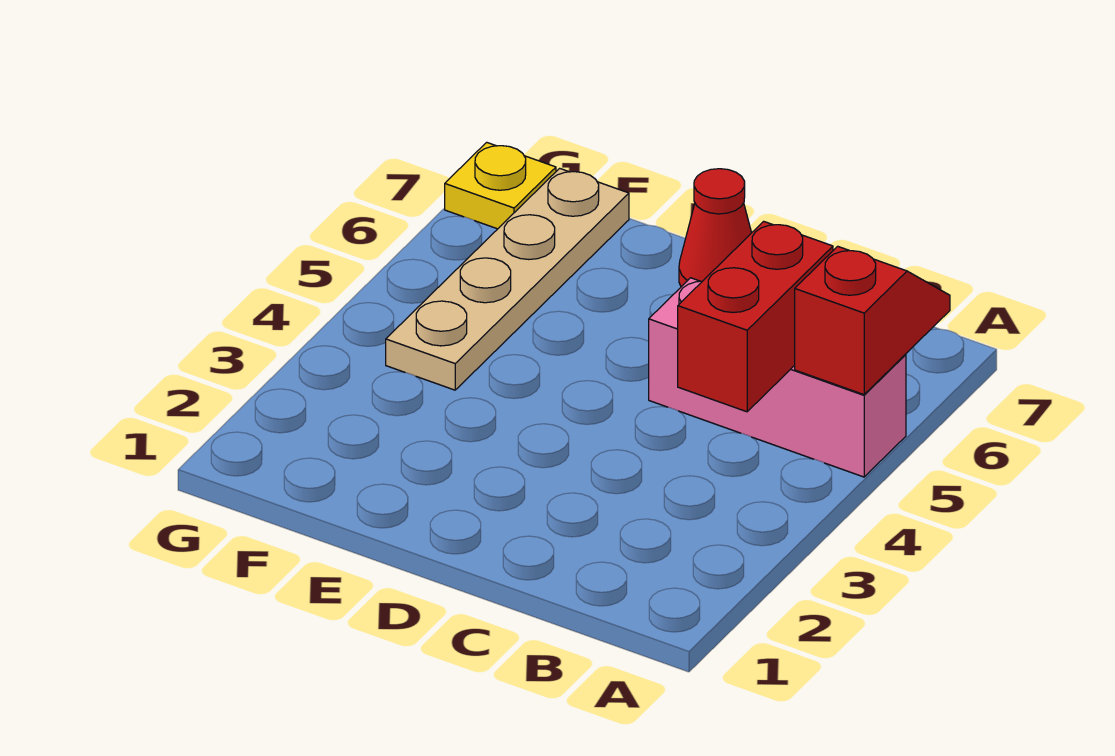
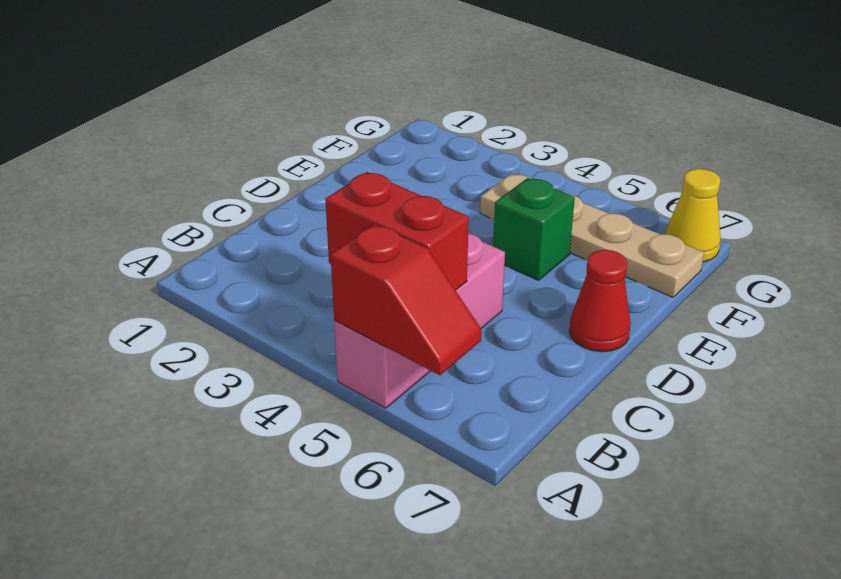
none -> green brick E5 level 1
yellow plate G7 level 1 -> yellow cone G7 level 1

